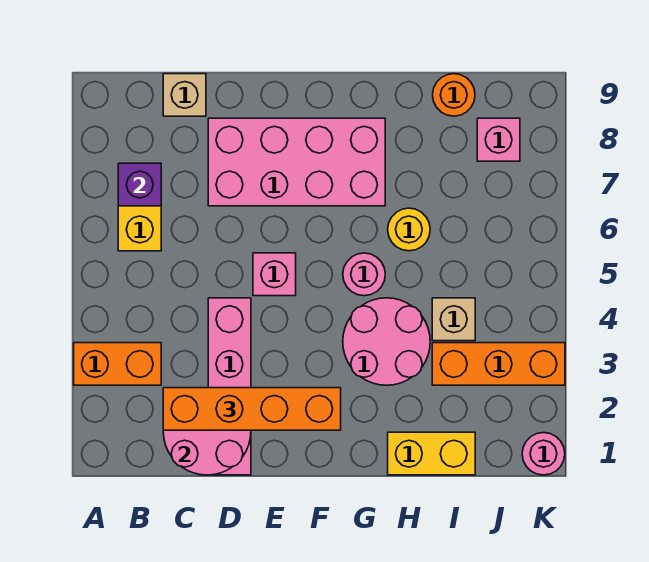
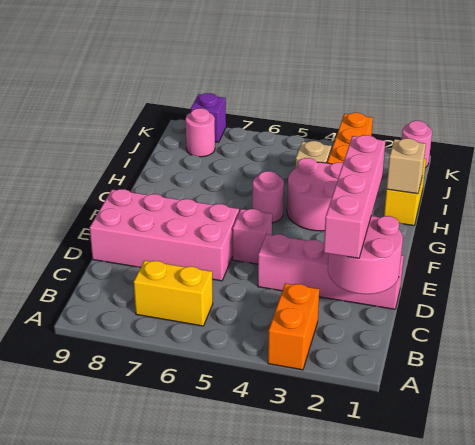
purple brick B7 level 2 -> purple brick K8 level 1
orange brick C2:F2 level 3 -> pink brick C2:F2 level 3
tan brick C9 level 1 -> tan brick H1 level 2
pink brick D7:G8 level 1 -> pink brick D6:E9 level 1
yellow round brick H6 level 1 -> none
orange round brick I9 level 1 -> none
pink brick J8 level 1 -> pink round brick J8 level 1

